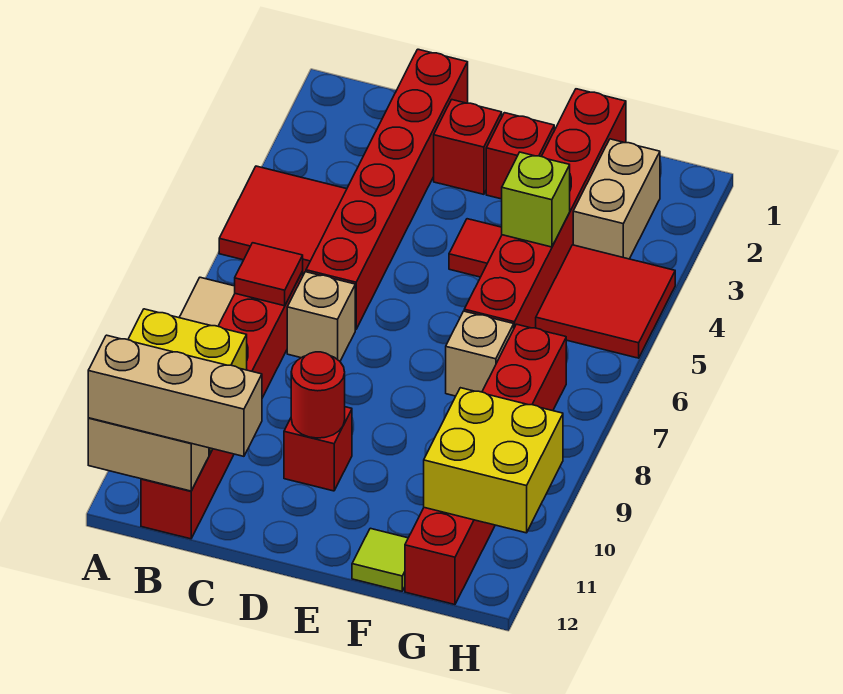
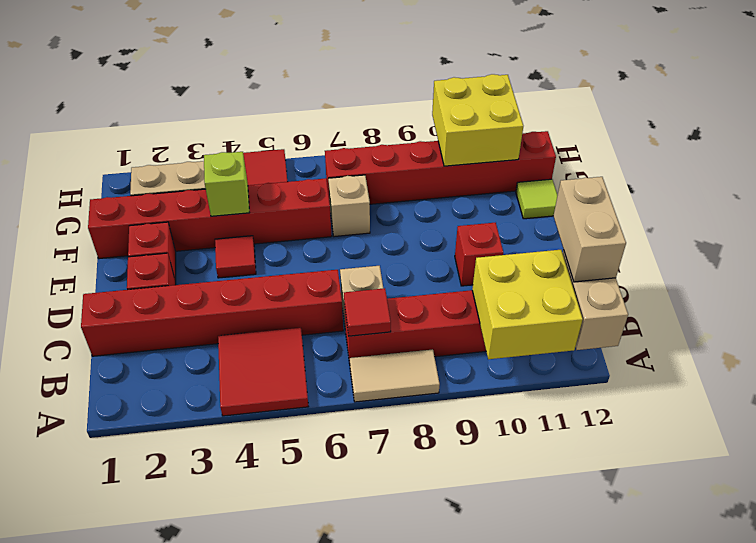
tan brick A12:C12 level 3 -> tan brick B12:C12 level 3
red round brick D10 level 2 -> none

